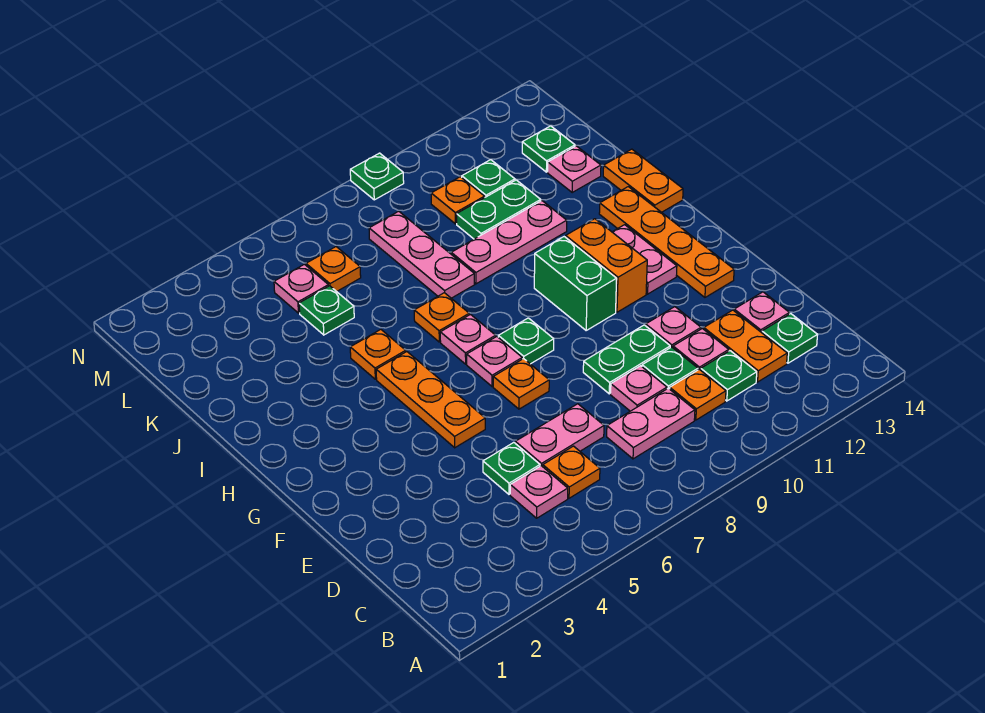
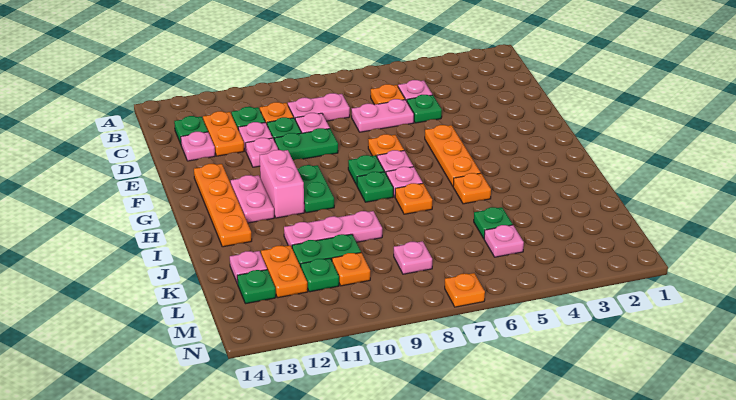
green brick G10:H10 level 1 -> green plate G10:H10 level 1
orange brick G11:H11 level 1 -> pink brick G11:H11 level 1
orange plate I14:J14 level 1 -> orange plate K12:L12 level 1
pink plate J8:L8 level 1 -> pink plate L8 level 1
orange plate L6 level 1 -> orange plate N7 level 1
green plate N9 level 1 -> green plate H8 level 1

